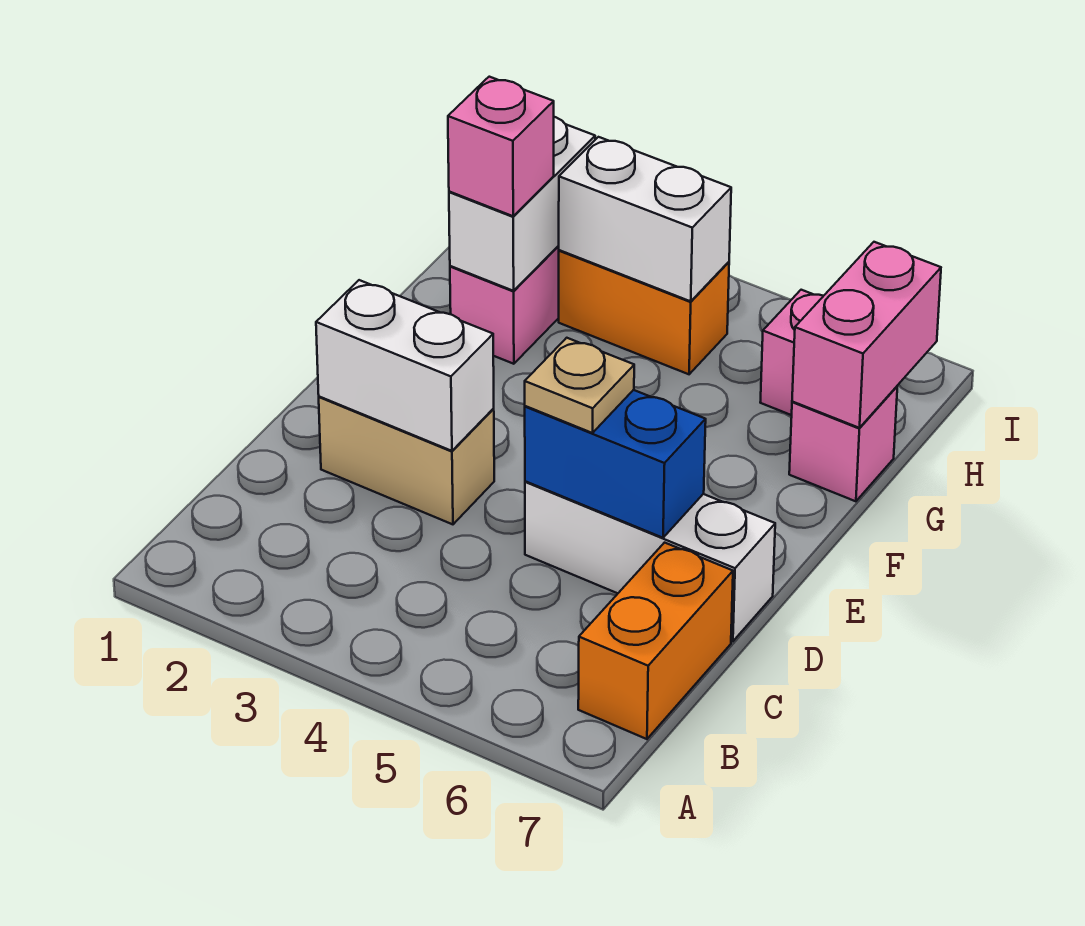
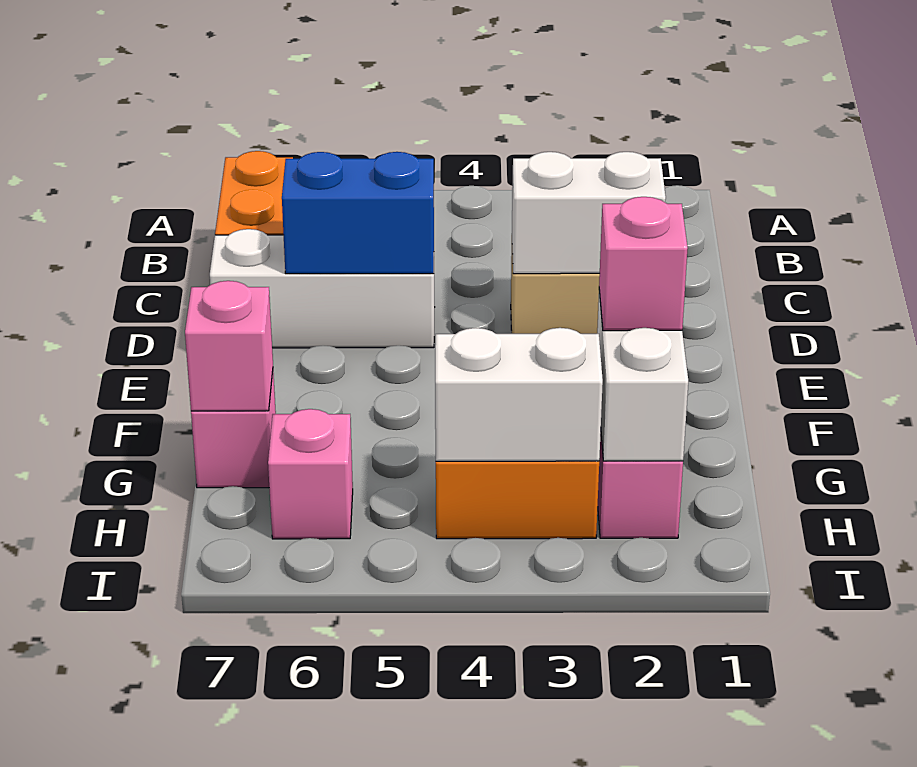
tan plate D5 level 3 -> none
pink brick G7:H7 level 2 -> pink brick G7 level 2

